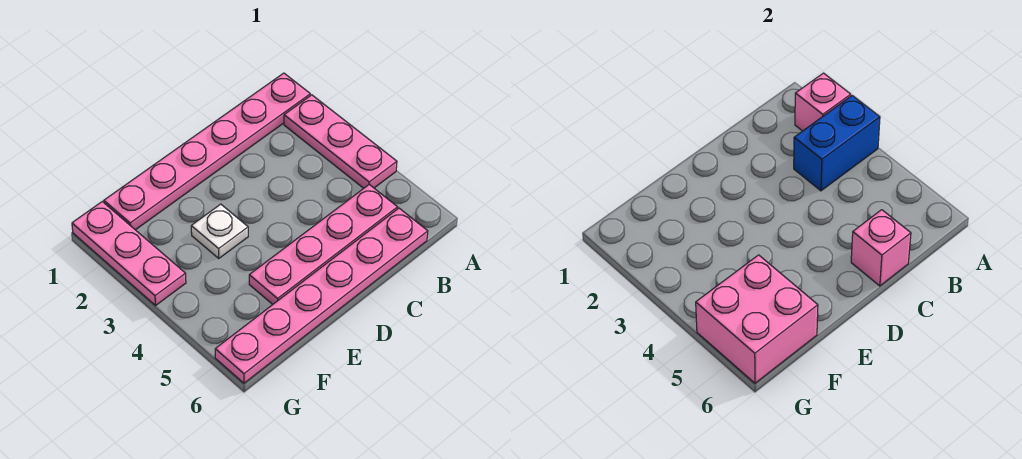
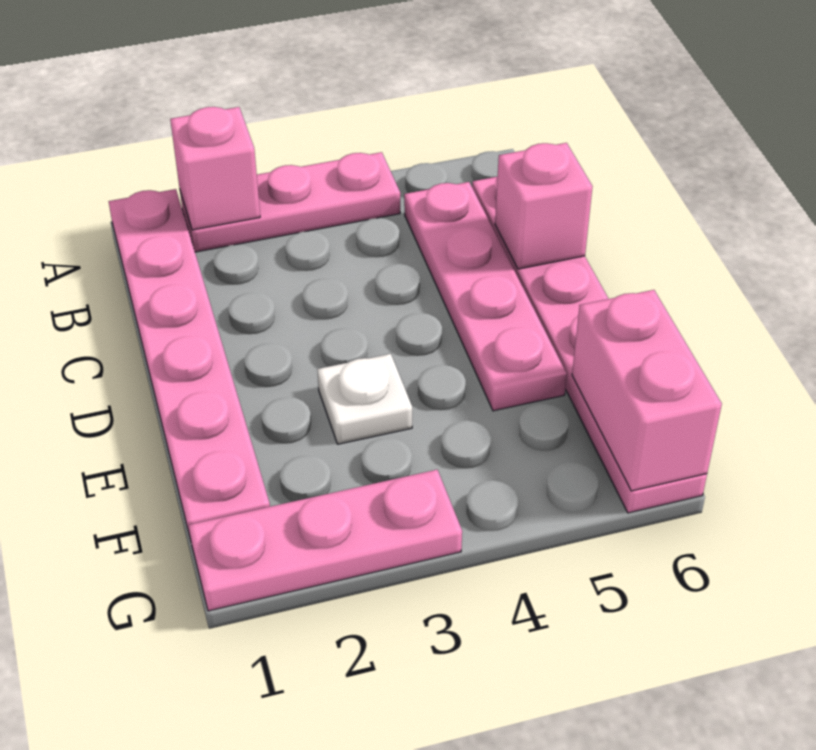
blue brick A3:B3 level 2 -> none
pink brick F5:G6 level 2 -> pink brick F6:G6 level 2

